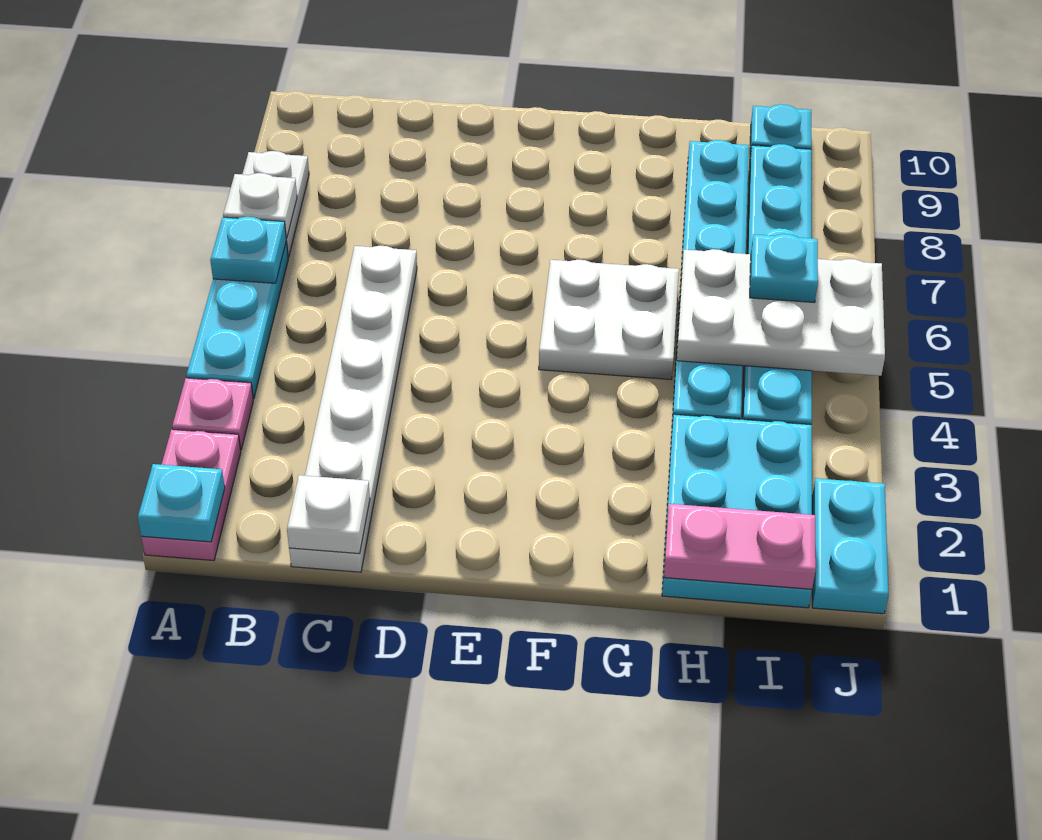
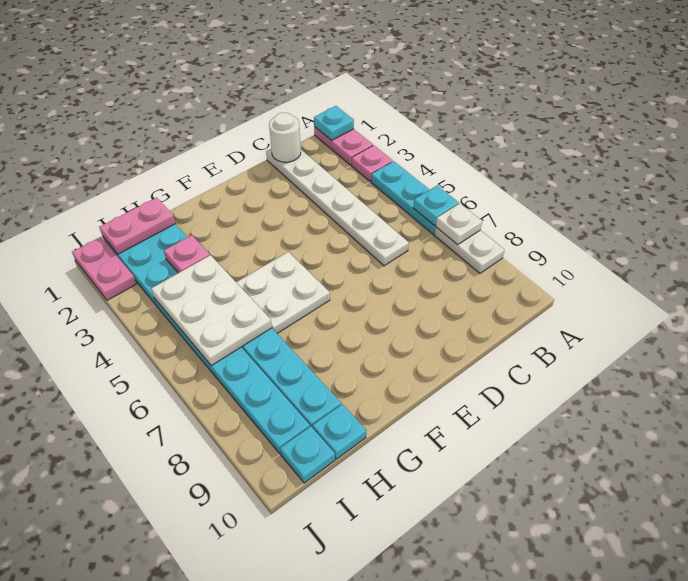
white plate C1 level 2 -> white round brick C1 level 2
none -> pink plate H3 level 2
white plate H5:J6 level 2 -> white plate H4:I6 level 2
cyan plate I6 level 3 -> cyan plate H10 level 1
cyan plate J1:J2 level 1 -> pink plate J1:J2 level 1

